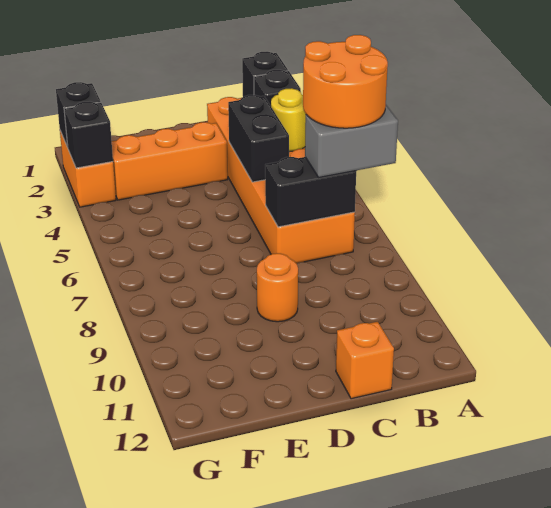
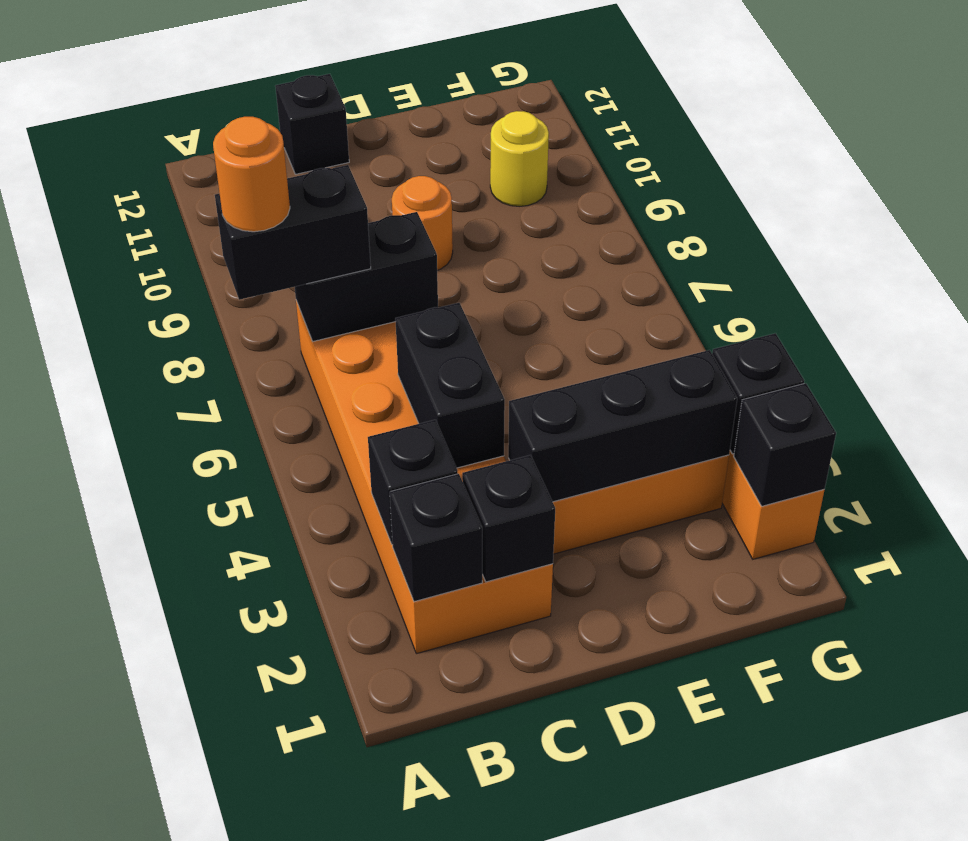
orange round brick A6:B7 level 4 -> orange round brick A7 level 4
grey brick A7:B7 level 3 -> black brick A7:B7 level 3
yellow round brick B4 level 2 -> yellow round brick F10 level 1
none -> black brick C2 level 2
orange brick C12 level 1 -> black brick C12 level 1
none -> black brick D3:F3 level 2

